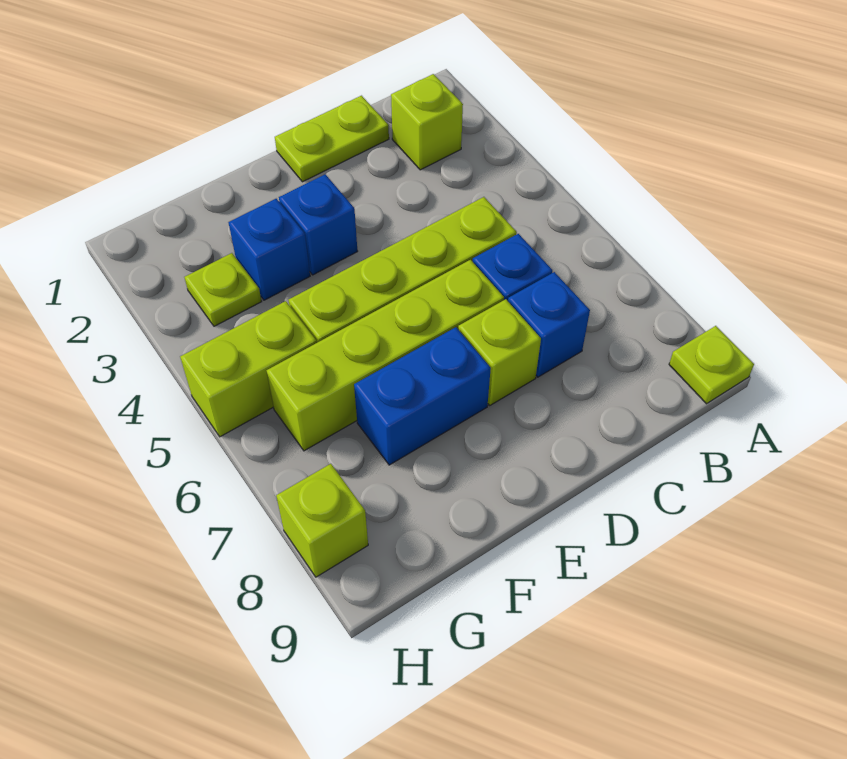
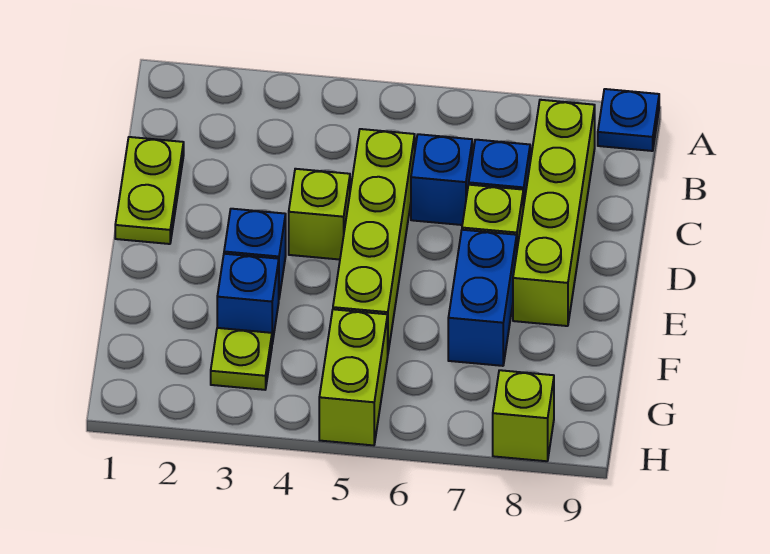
lime plate A9 level 1 -> blue plate A9 level 1
lime brick B2 level 1 -> lime brick D4 level 1
lime brick D6:G6 level 1 -> lime brick B8:E8 level 1

